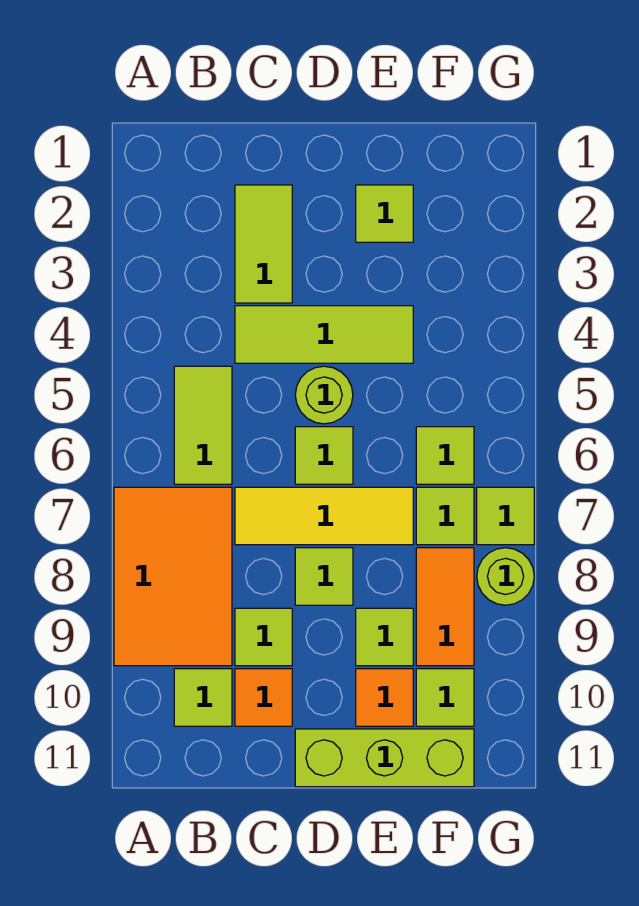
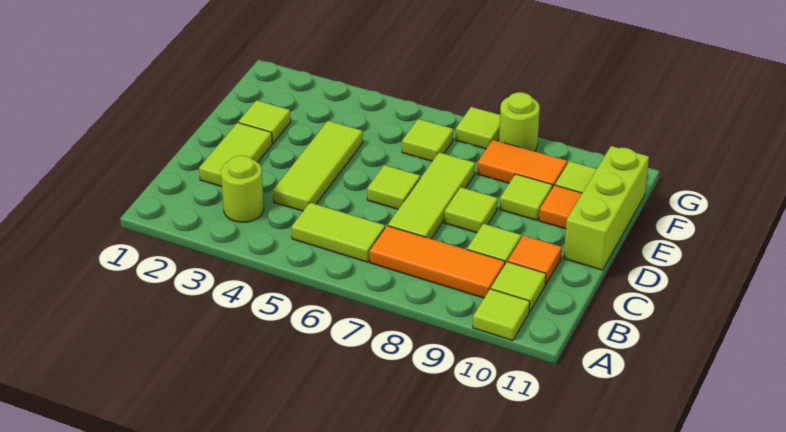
orange tile A7:B9 level 1 -> orange tile B7:B9 level 1
lime tile C2:C3 level 1 -> lime tile C2:D2 level 1
yellow tile C7:E7 level 1 -> lime tile C7:E7 level 1
lime round brick D5 level 1 -> lime round brick B3 level 1
lime tile F7 level 1 -> lime tile A10 level 1

